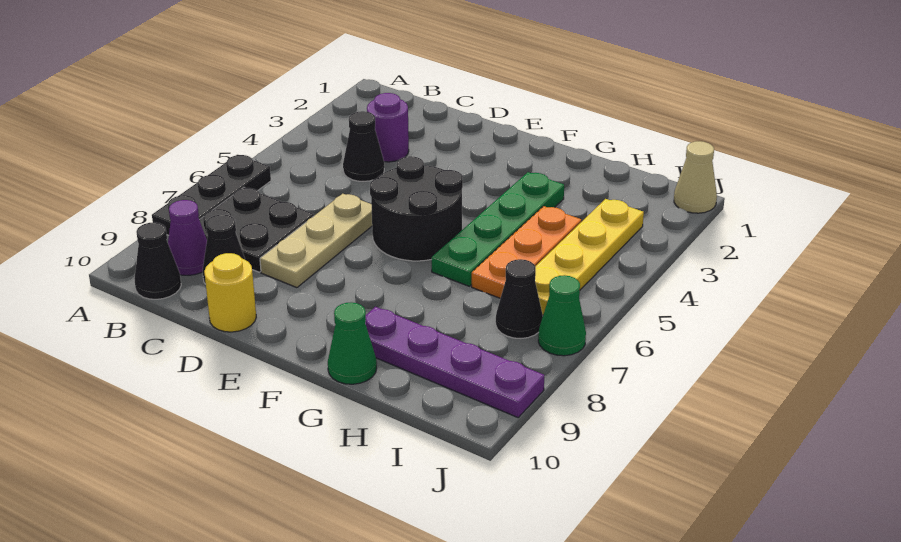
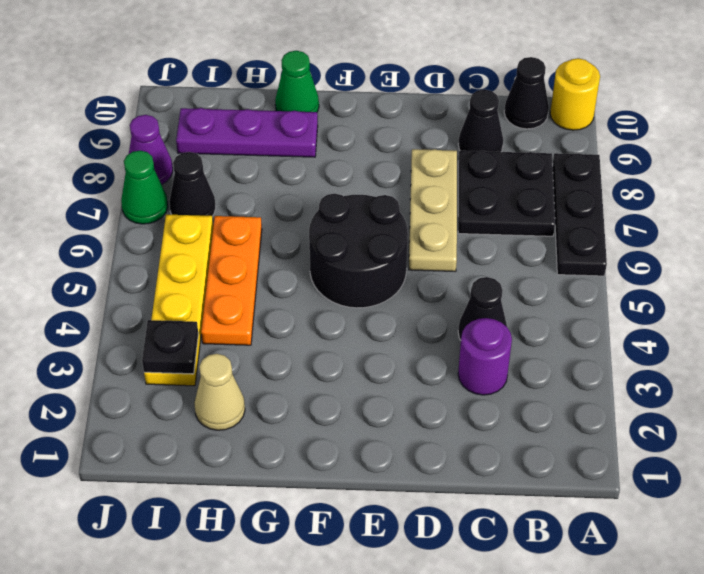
purple cone B9 level 1 -> purple cone J8 level 1
yellow round brick D10 level 1 -> yellow round brick A10 level 1
green plate G3:G6 level 1 -> none
purple plate G9:J9 level 1 -> purple plate G9:I9 level 1
none -> black plate I3 level 2
tan cone J1 level 1 -> tan cone H2 level 1

